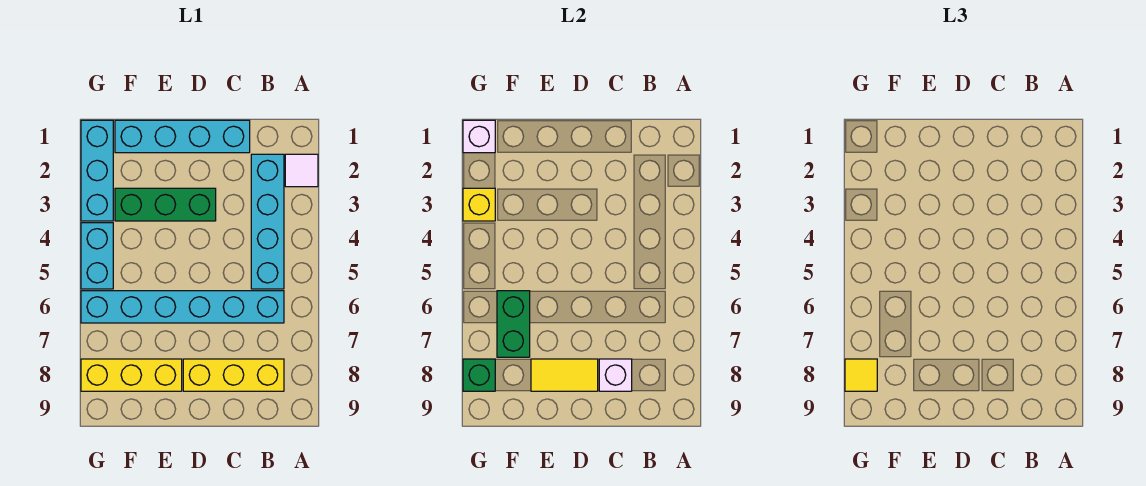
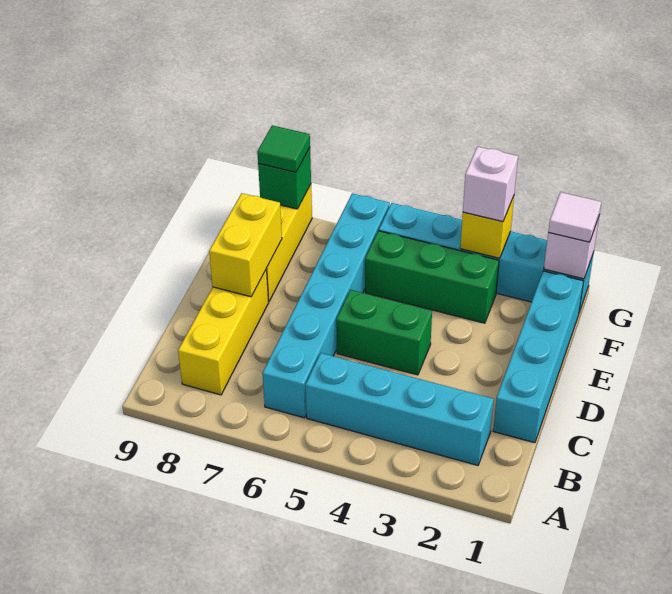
white tile A2 level 1 -> white tile G1 level 3
white brick C8 level 2 -> white brick G3 level 3
green brick D3:F3 level 1 -> green brick F3:F5 level 1
yellow tile D8:E8 level 2 -> yellow brick D8:E8 level 2
green brick F6:F7 level 2 -> green brick D4:D5 level 1
yellow tile G8 level 3 -> green tile G8 level 3

